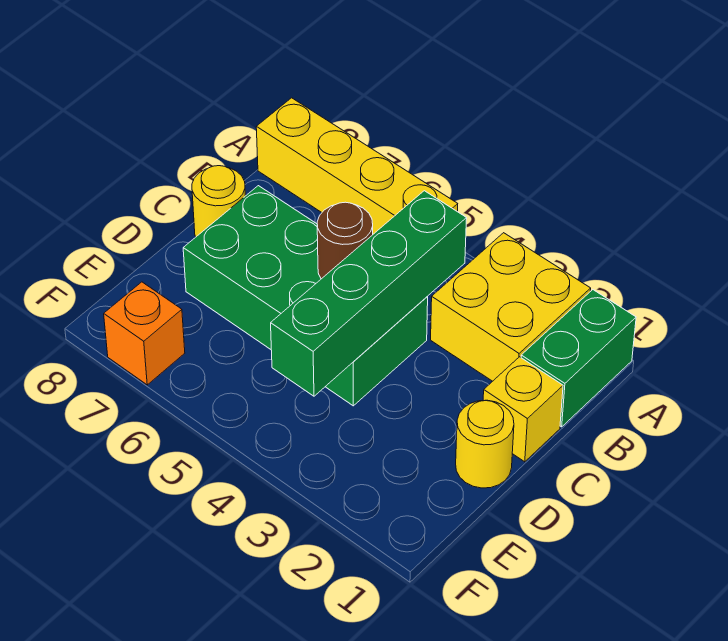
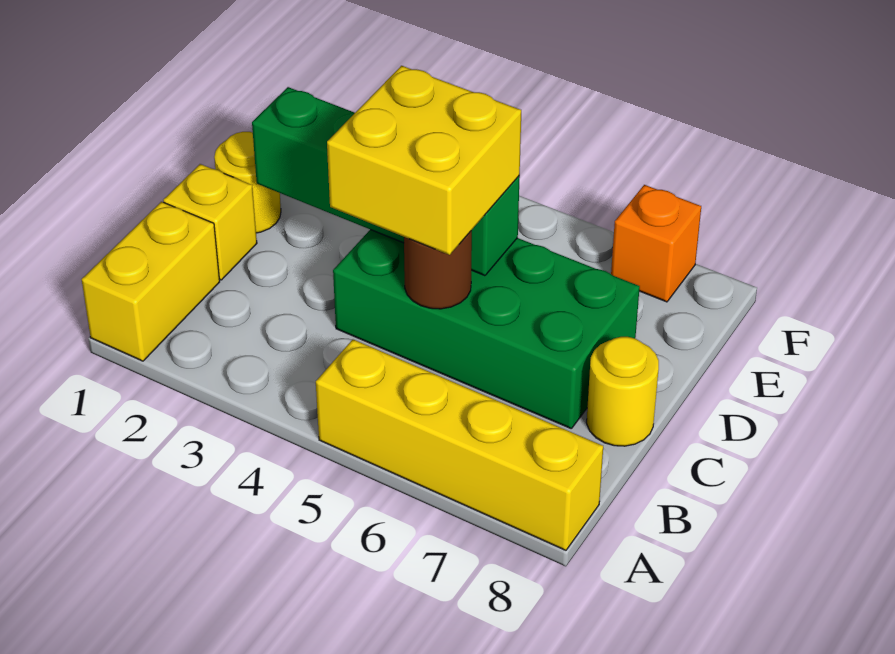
green brick A1:B1 level 1 -> yellow brick A1:B1 level 1
yellow brick A2:B3 level 1 -> yellow brick C4:D5 level 3
green brick B4:E4 level 2 -> green brick D2:D5 level 2

